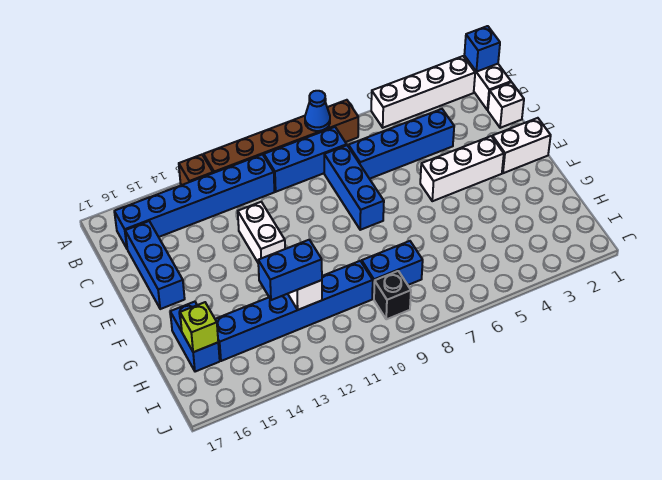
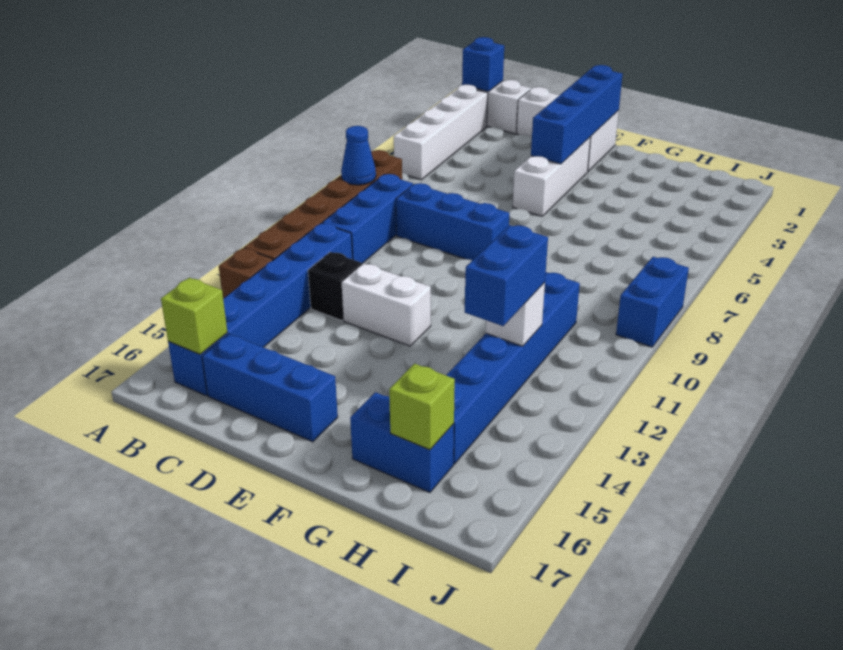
none -> lime brick B16 level 2
blue brick C4:C7 level 1 -> blue brick E1:E4 level 2
blue brick H8:H9 level 1 -> blue brick J8:J9 level 1
black brick I9 level 1 -> black brick C12 level 1

